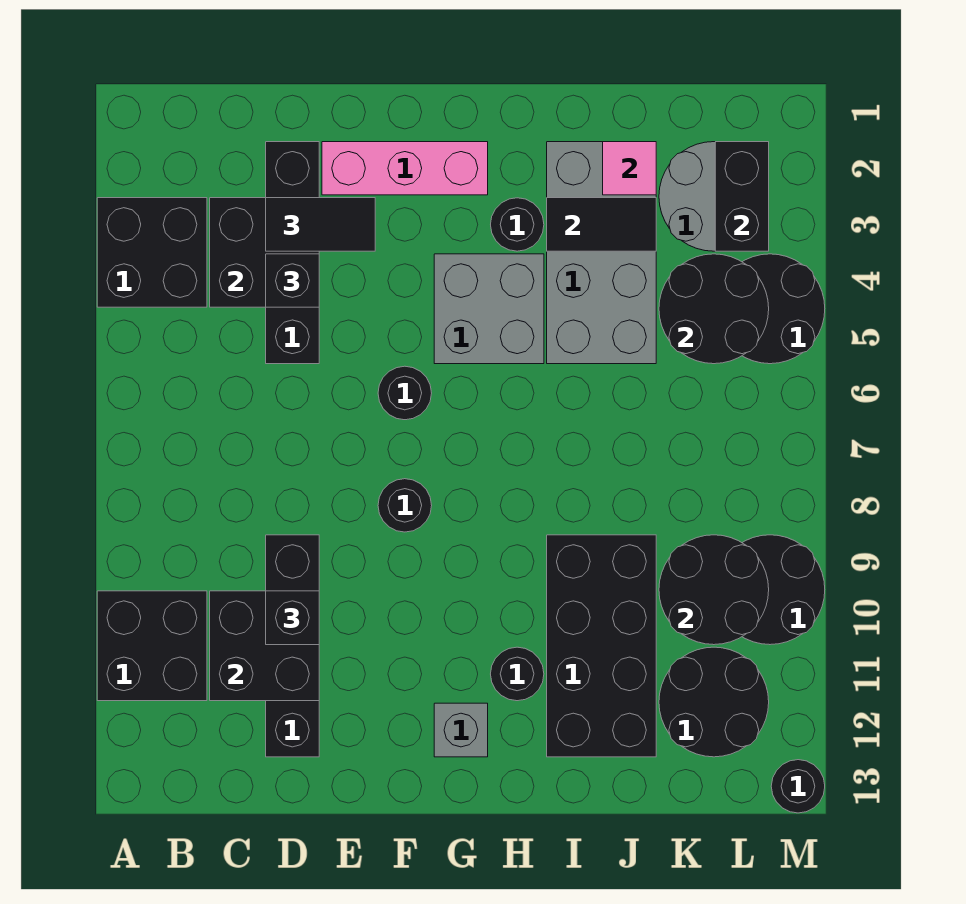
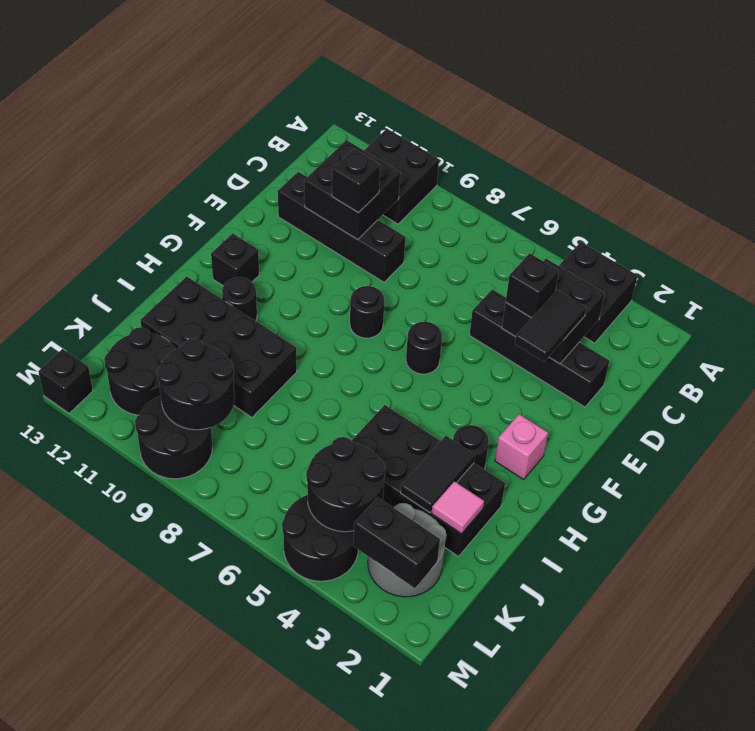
pink brick E2:G2 level 1 -> pink brick G2 level 1
grey brick G4:H5 level 1 -> none
grey brick G12 level 1 -> black brick G12 level 1
grey brick I2:J5 level 1 -> black brick I2:J5 level 1
black round brick M13 level 1 -> black brick M13 level 1

